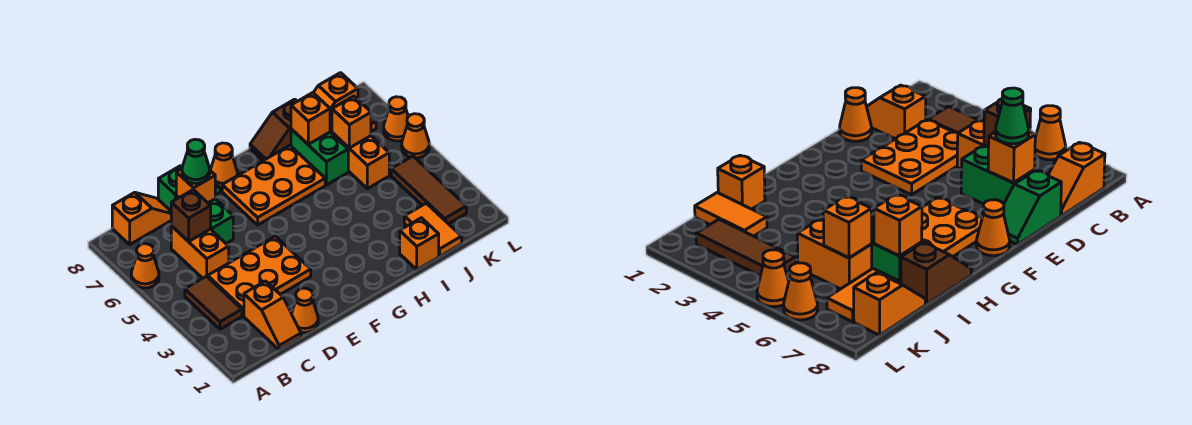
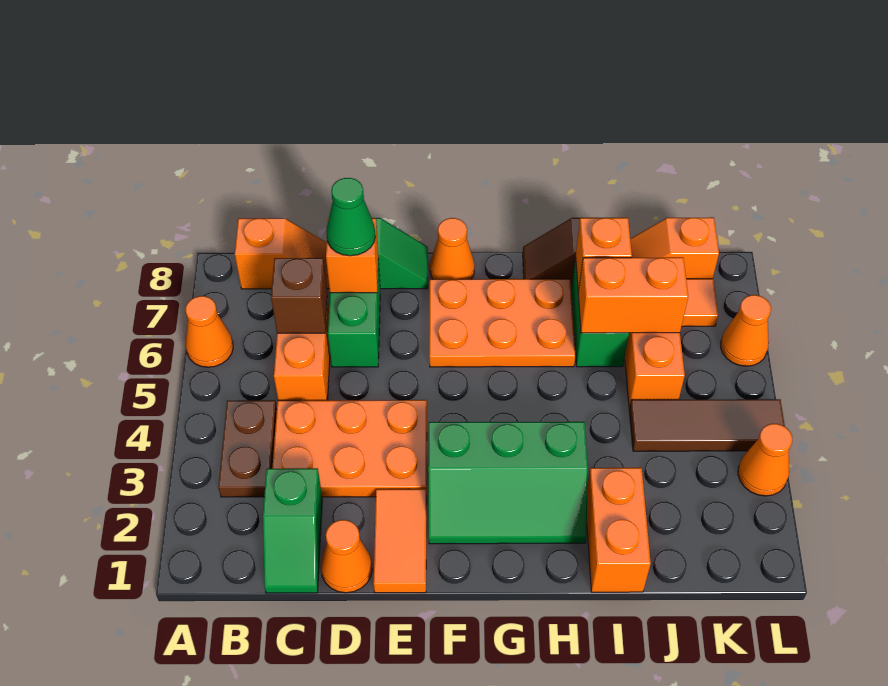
brown tile B3:B4 level 1 -> brown plate B3:B4 level 1
orange slope C1:C2 level 1 top 2 -> green slope C1:C2 level 1 top 2
none -> green slope F2:H3 level 1 top 3
orange brick I1 level 1 -> orange brick I1:I2 level 1
orange tile J1:J2 level 1 -> orange tile E1:E2 level 1
orange brick J6 level 2 -> orange brick I6:J6 level 2
brown tile K2:K4 level 1 -> brown tile J4:L4 level 1
orange cone L5 level 1 -> orange cone L3 level 1

